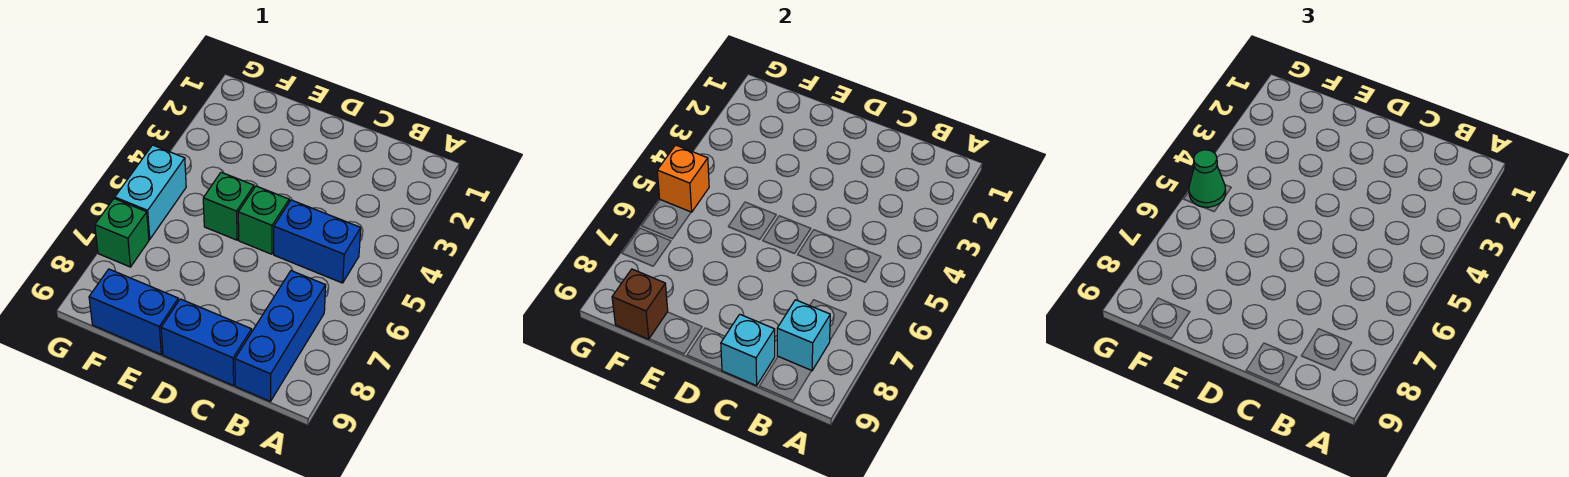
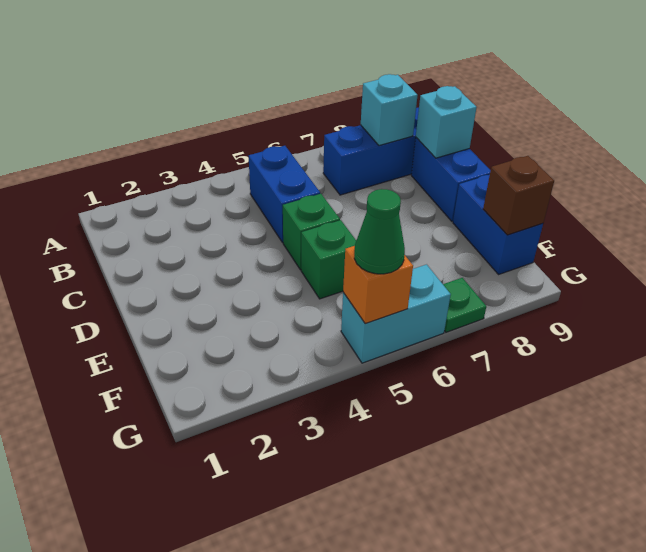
green brick G7 level 1 -> green plate G7 level 1

